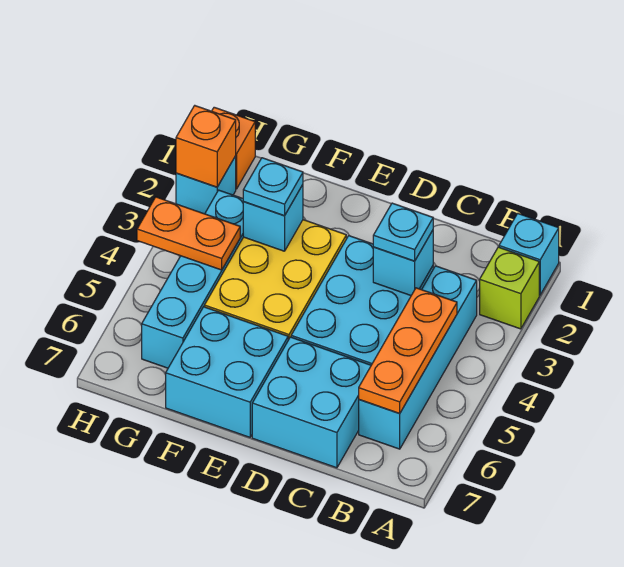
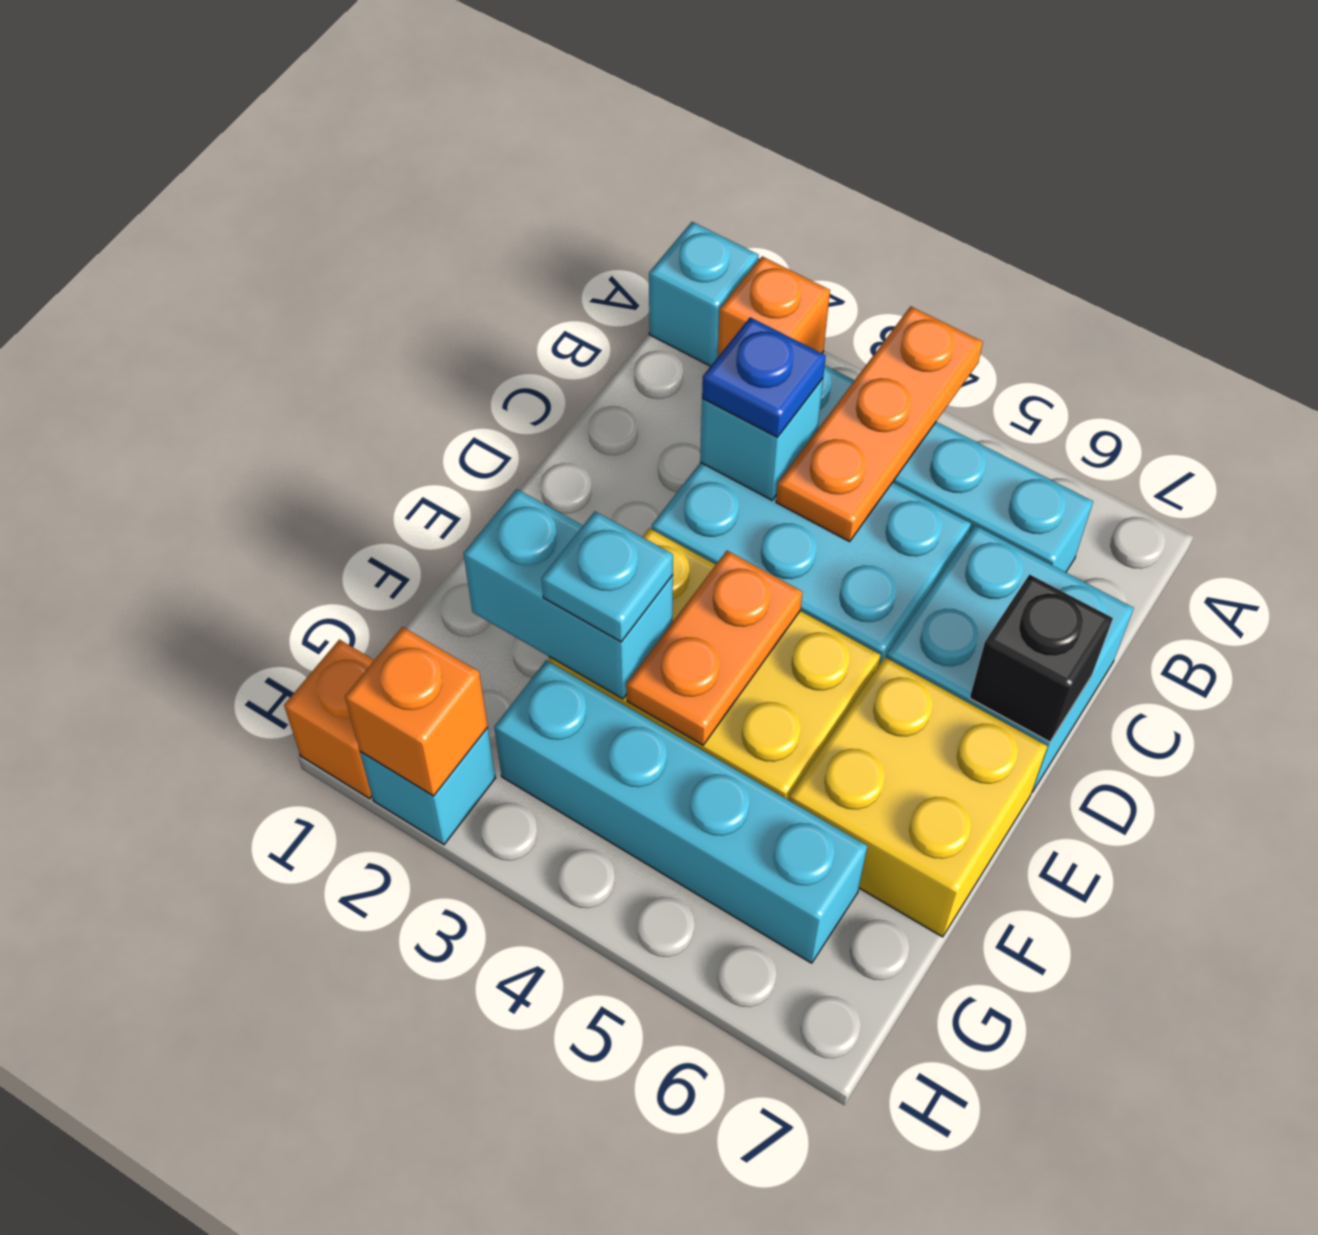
lime brick A2 level 1 -> orange brick A2 level 1
orange plate B4:B6 level 2 -> orange plate A4:C4 level 2
cyan plate C3 level 3 -> blue plate C3 level 3
none -> black brick D7 level 2
cyan brick E6:F7 level 1 -> yellow brick E6:F7 level 1
cyan brick F3 level 2 -> cyan brick F2:F3 level 2
orange plate G4:H4 level 2 -> orange plate E4:F4 level 2

